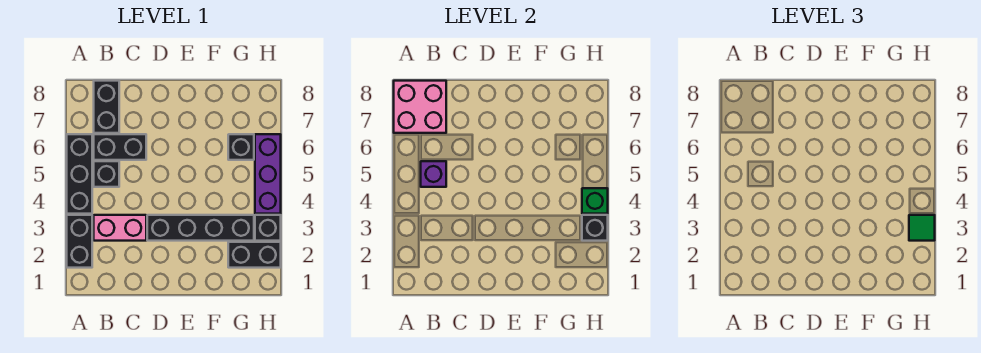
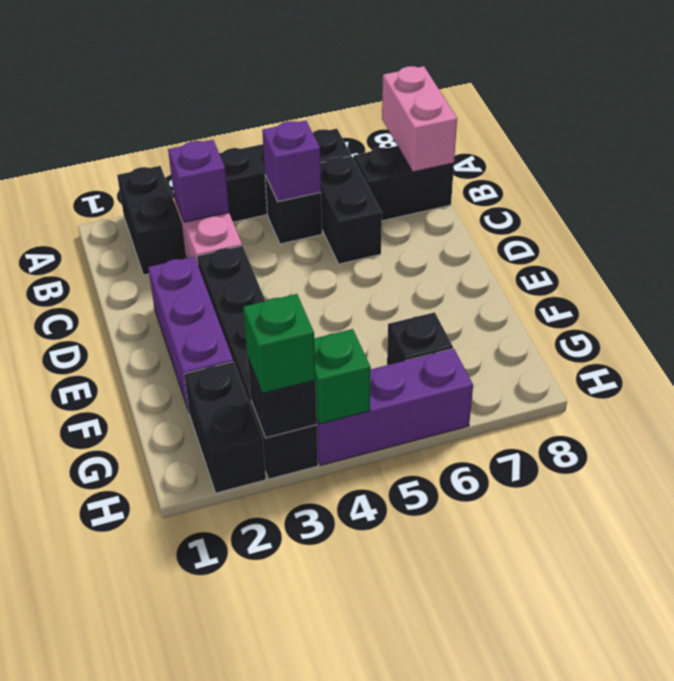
black brick A2:A3 level 1 -> black brick A2:B2 level 1
pink brick A7:B8 level 2 -> pink brick A8:B8 level 2
none -> purple brick B3 level 2
none -> purple brick D2:F2 level 1
green tile H3 level 3 -> green brick H3 level 3

